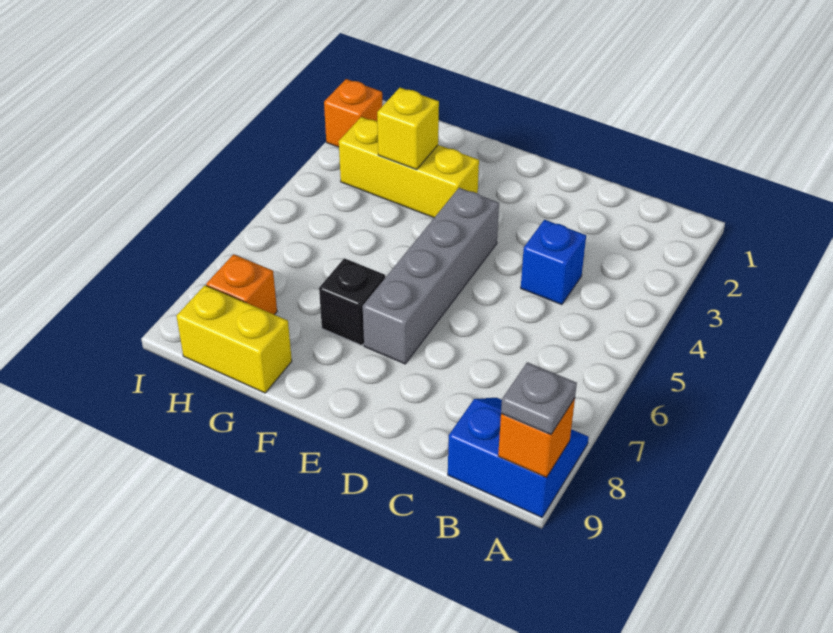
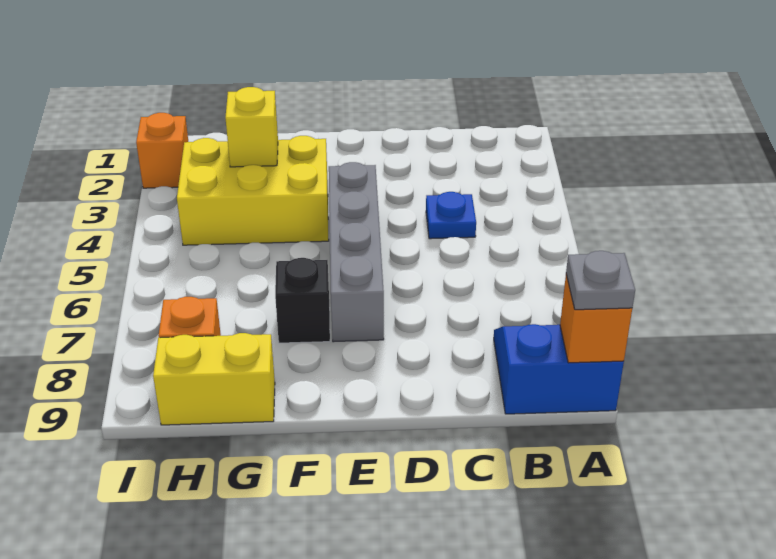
blue brick C4 level 1 -> blue plate C4 level 1
yellow brick F3:H3 level 1 -> yellow brick F3:H4 level 1

